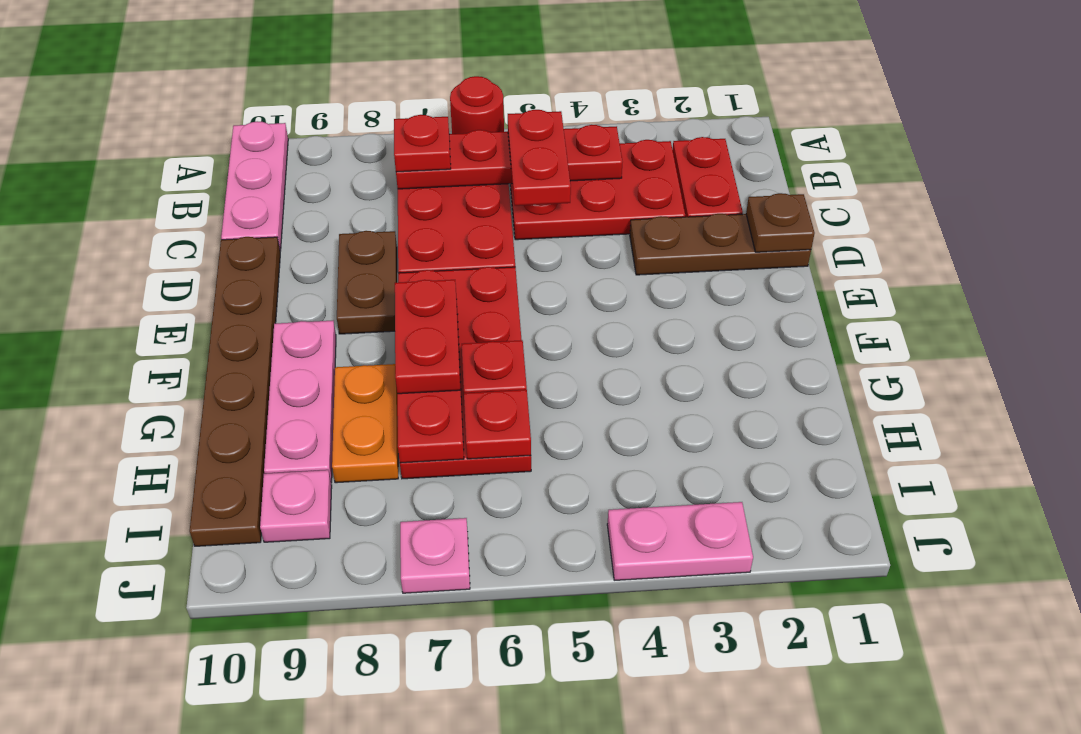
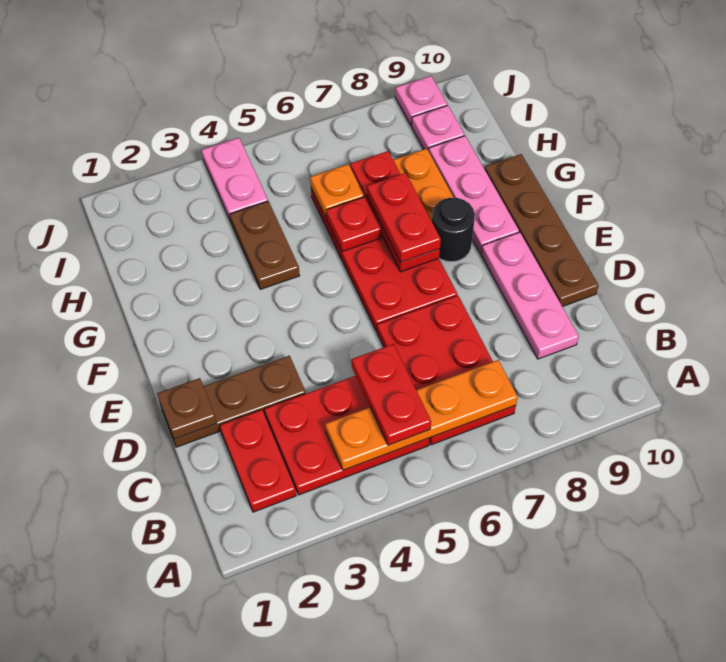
red round brick A6 level 1 -> none
pink plate A10:C10 level 1 -> pink plate C9:E9 level 1
red plate B4:B7 level 2 -> orange plate B4:B7 level 2
red plate B7 level 3 -> none
brown plate D8:E8 level 1 -> brown plate G4:H4 level 1
brown plate D10:I10 level 1 -> brown plate D10:G10 level 1
none -> black round brick F8 level 1
red plate H6 level 2 -> orange plate H6 level 2
pink plate J3:J4 level 1 -> pink plate I4:J4 level 1
pink plate J7 level 1 -> pink plate J9 level 1

